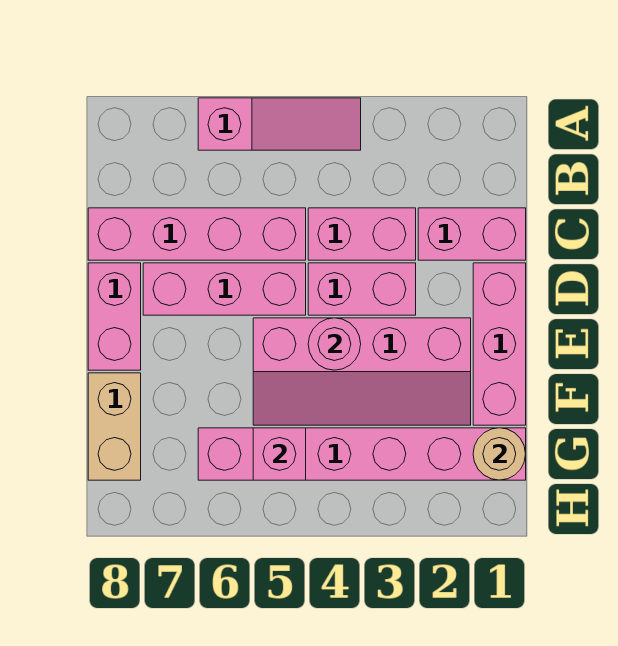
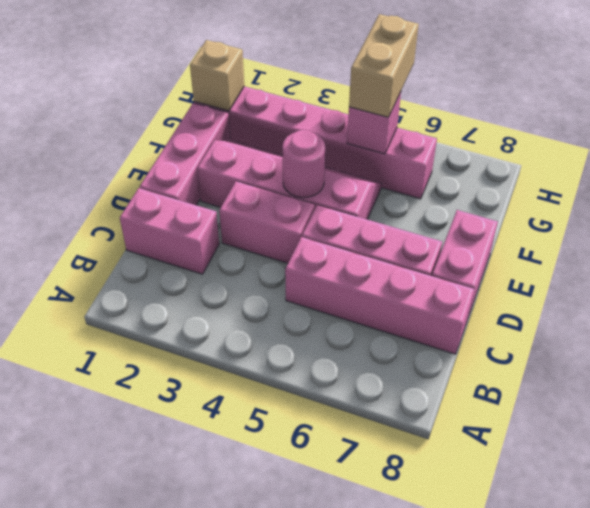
pink slope A4:A6 level 1 top 6 -> none
pink brick C3:C4 level 1 -> none
tan brick F8:G8 level 1 -> tan brick G5:H5 level 3
tan round brick G1 level 2 -> tan brick G1 level 2

